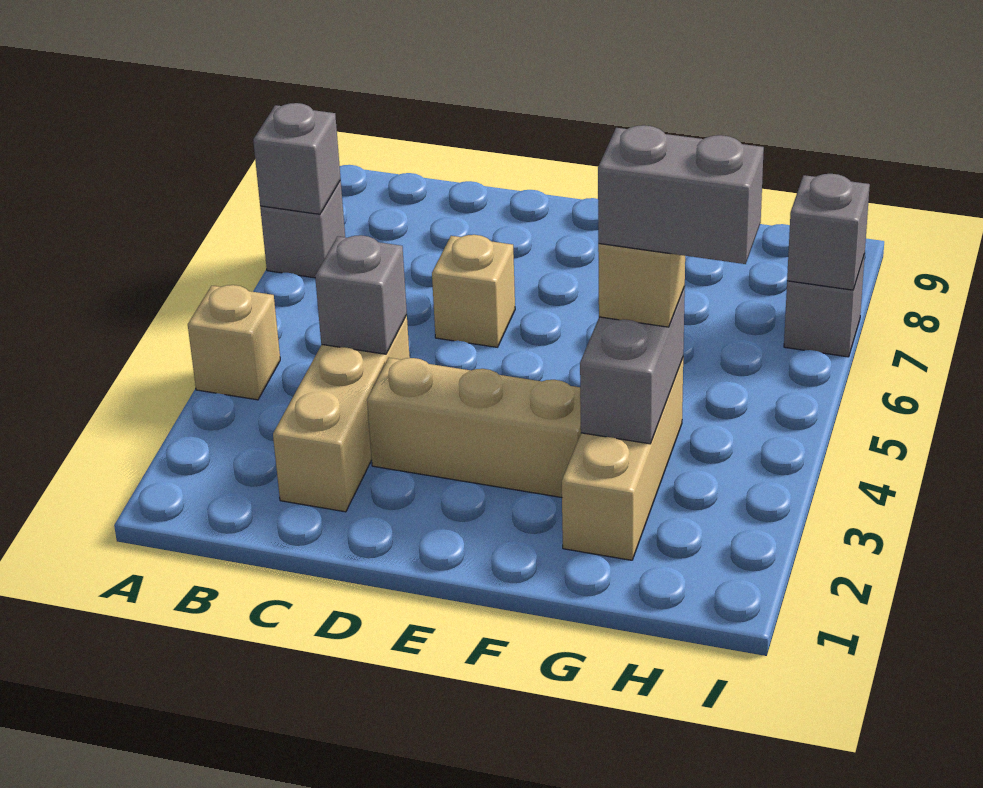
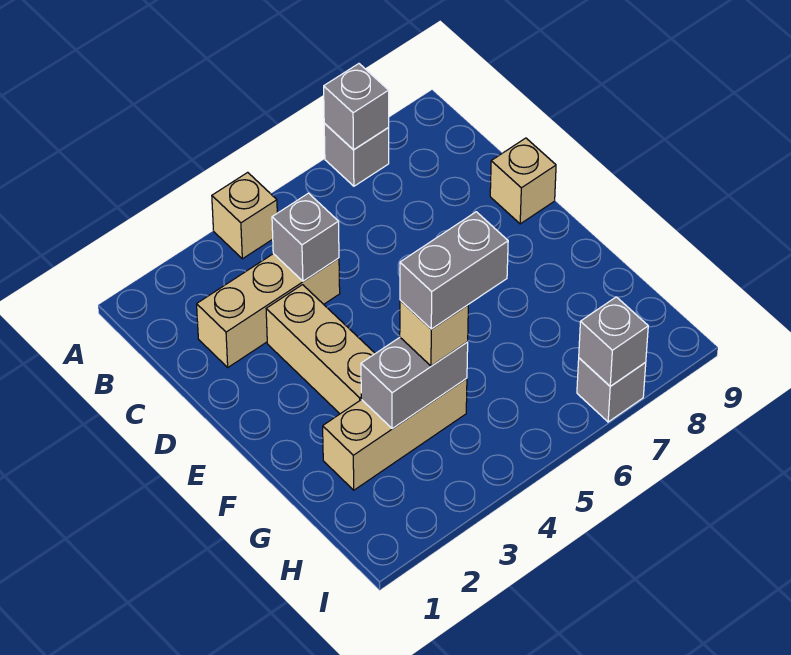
tan brick D6 level 1 -> tan brick D9 level 1
grey brick G4:H4 level 4 -> grey brick G4:G5 level 4

